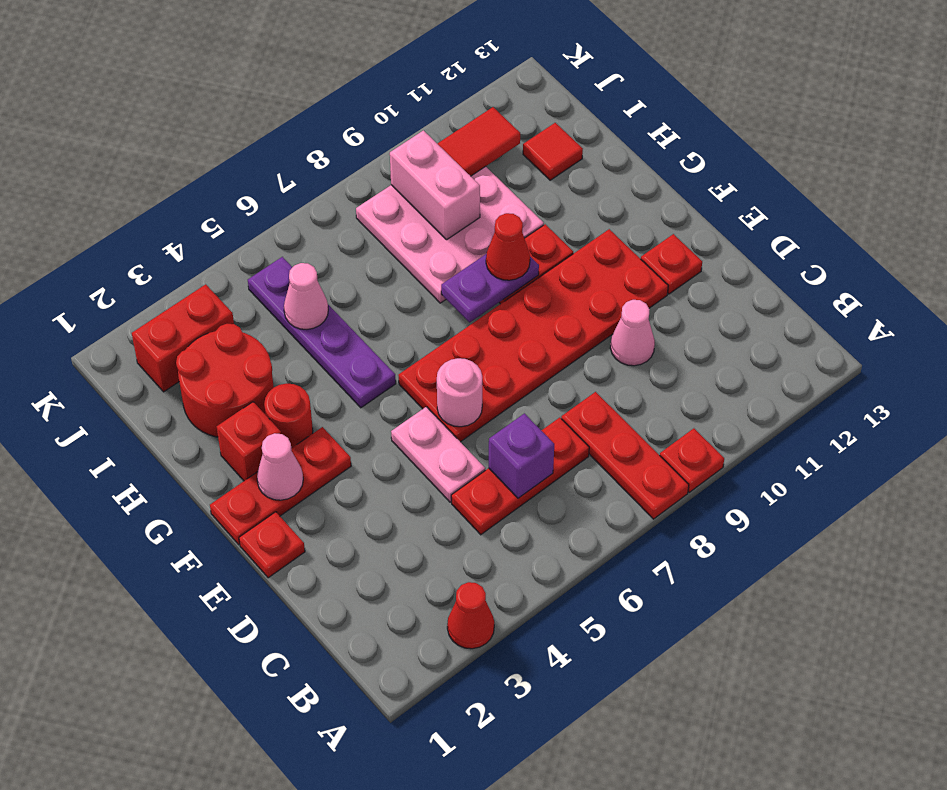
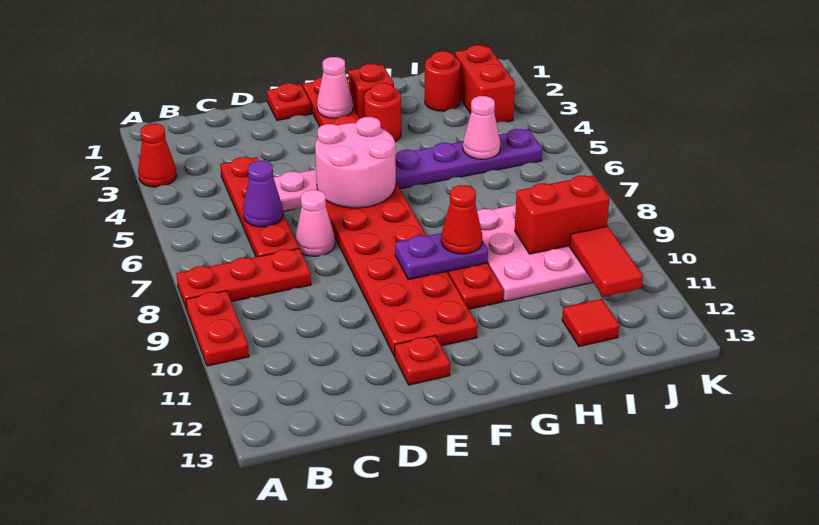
red plate A9 level 1 -> red plate A9:A10 level 1
red plate C5:C7 level 1 -> red plate C4:C7 level 1
purple brick C6 level 2 -> purple cone C6 level 2
pink cone D10 level 1 -> pink cone D7 level 1
pink round brick E6 level 2 -> pink round brick E5:F6 level 2
purple plate G8:G9 level 2 -> purple plate F9:G9 level 2
red round brick H2:I3 level 1 -> red round brick I2 level 1
pink brick I9:J9 level 2 -> red brick I9:J9 level 2

